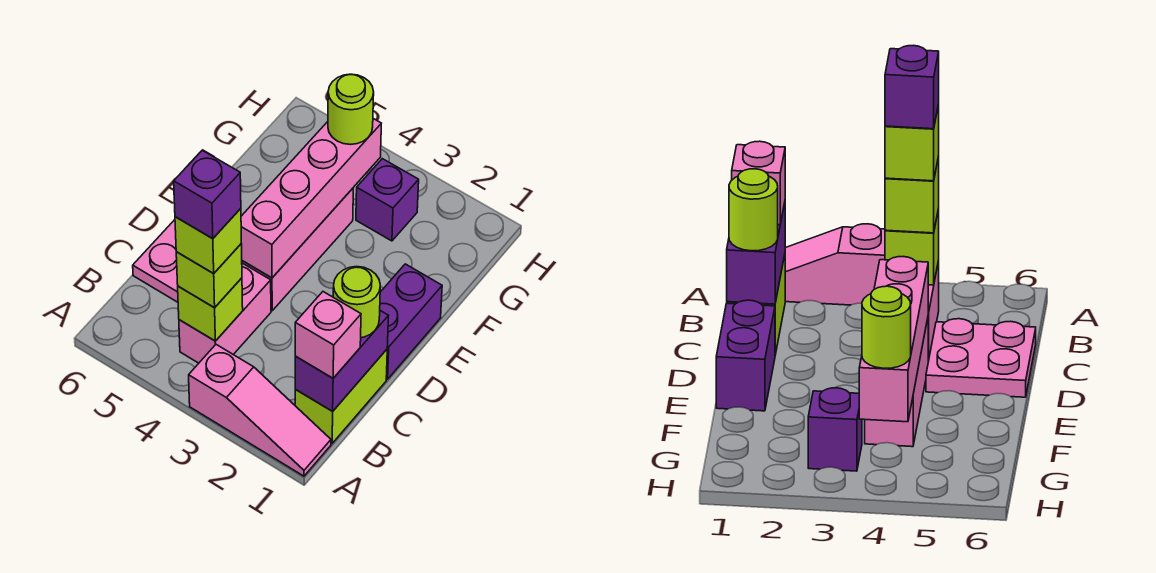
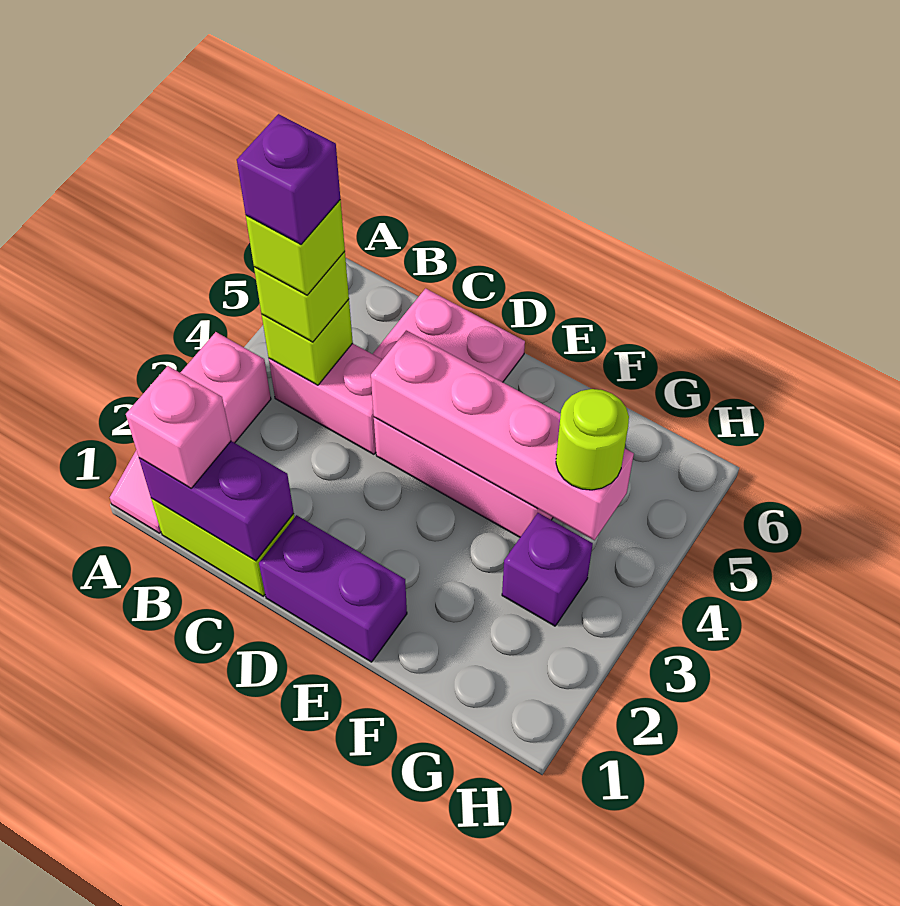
lime round brick C1 level 3 -> none

